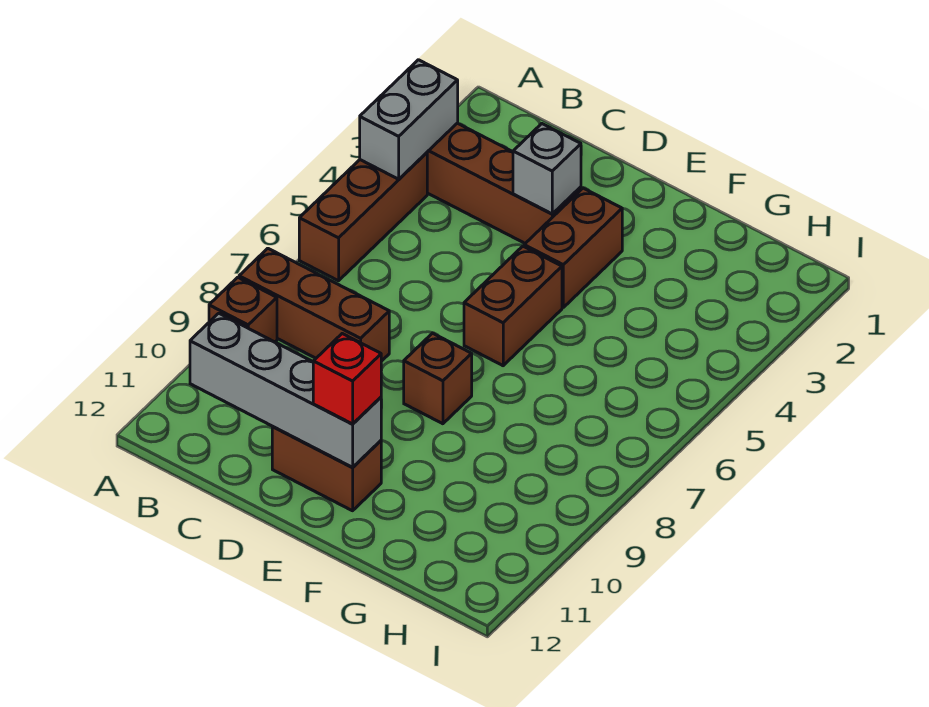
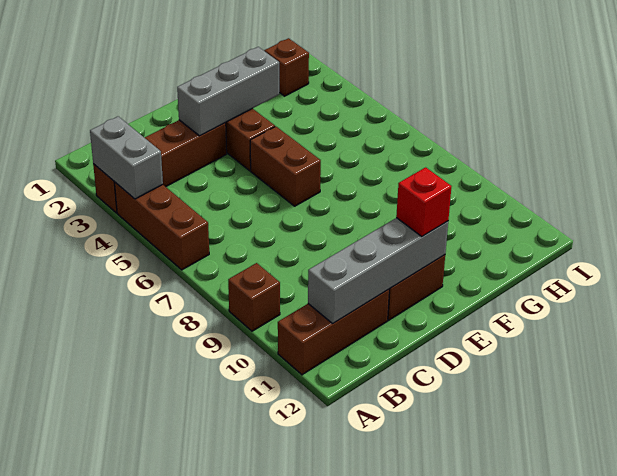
brown brick A8:C8 level 1 -> brown brick A11:C11 level 1
grey brick D3 level 2 -> grey brick D3:F3 level 2
brown brick E8 level 1 -> brown brick H2 level 1

